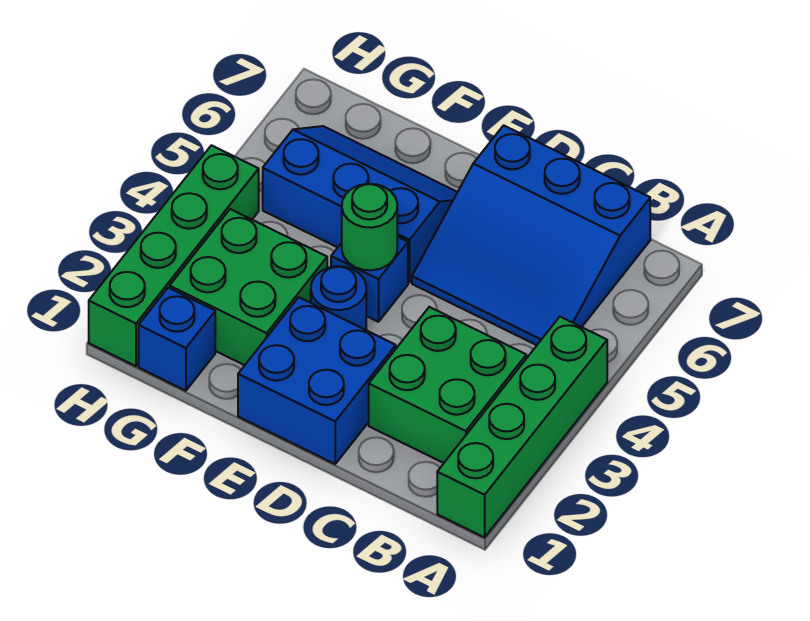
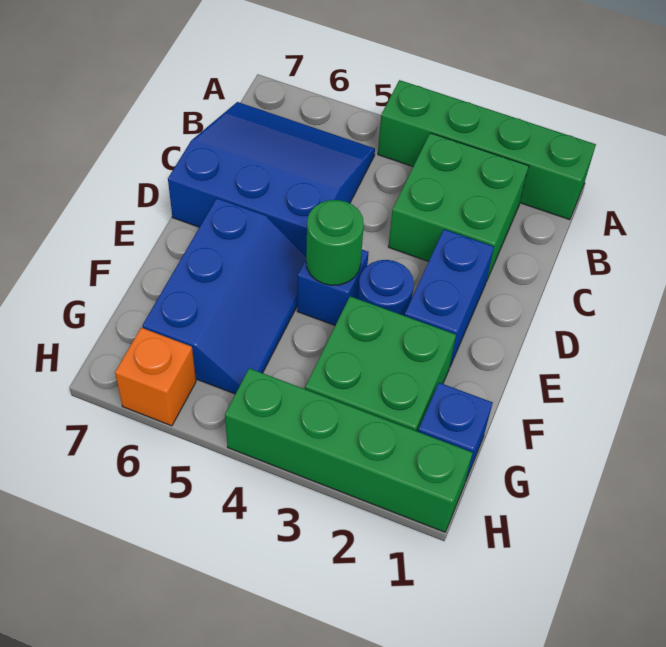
blue slope B5:D7 level 1 top 7 -> blue slope B5:D7 level 1 top D
blue brick D1:E2 level 1 -> blue brick D2:E2 level 1
blue slope E5:G6 level 1 top 5 -> blue slope E5:G6 level 1 top 6
none -> orange brick H6 level 1

